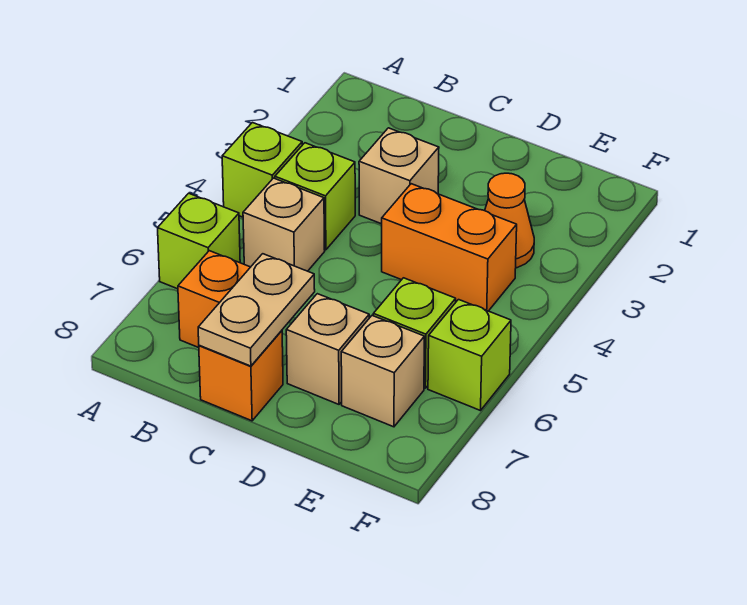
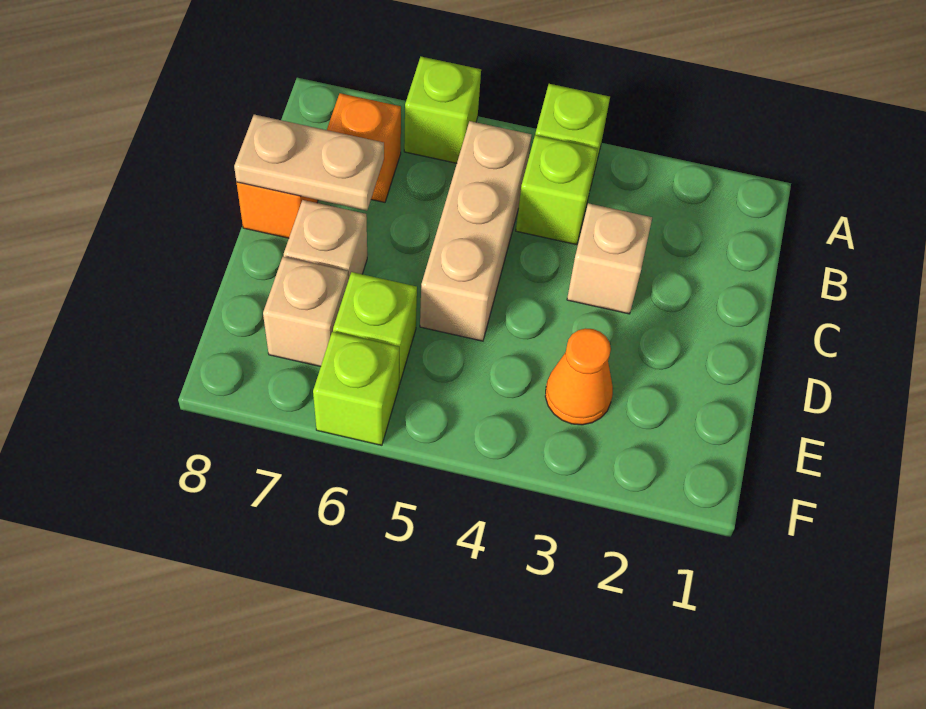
tan brick B5 level 1 -> tan brick B5:D5 level 1
orange brick D4:E4 level 1 -> none

